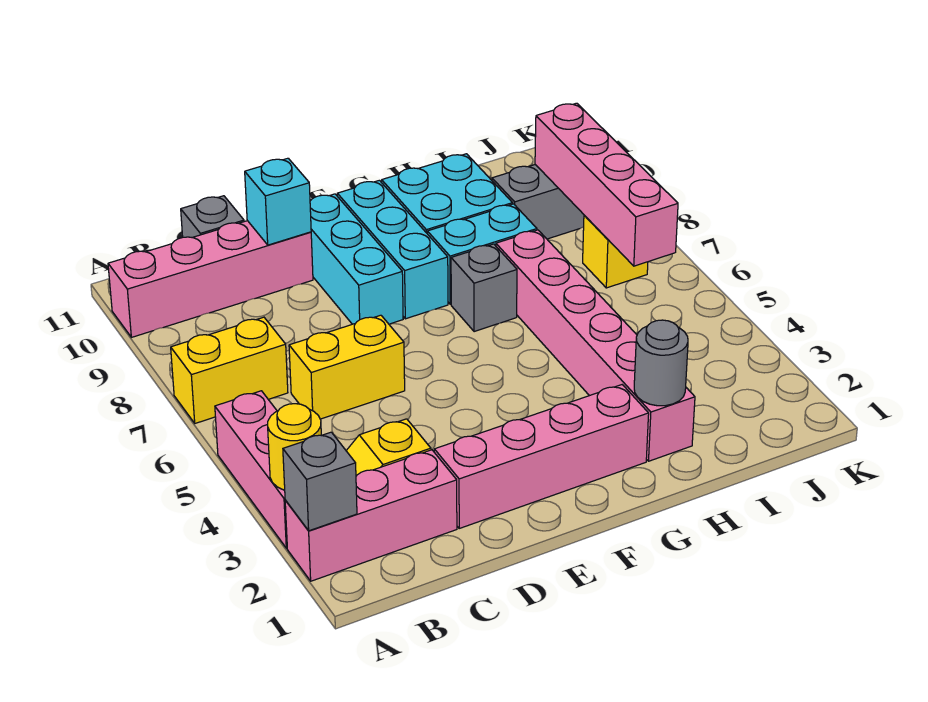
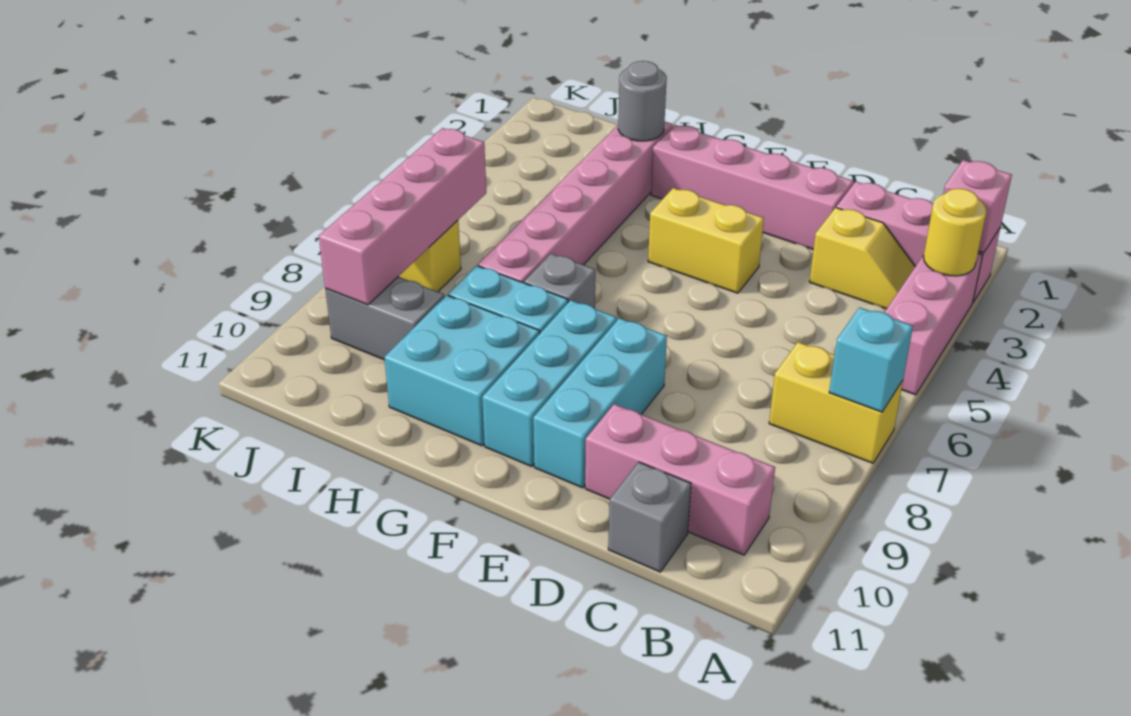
grey brick A2 level 2 -> pink brick A2 level 2
pink brick A10:D10 level 1 -> pink brick B10:D10 level 1
yellow brick C6:D6 level 1 -> yellow brick E4:F4 level 1
cyan brick D10 level 2 -> cyan brick A7 level 2

